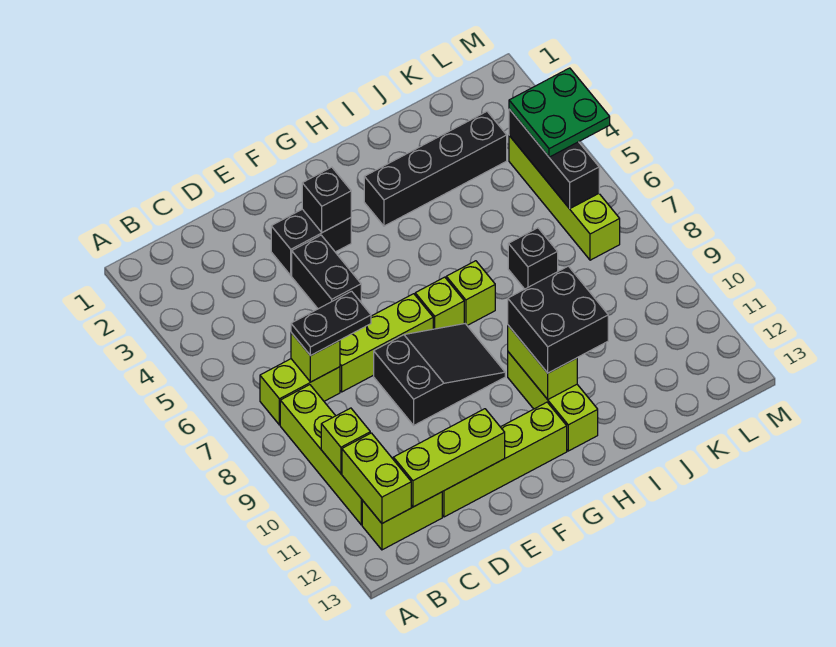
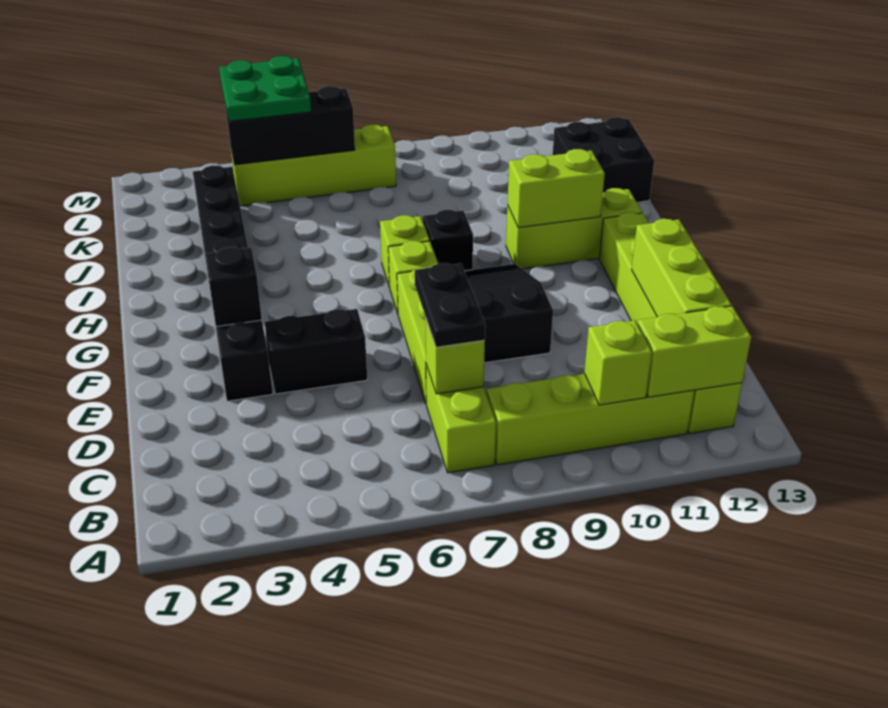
black brick H10:I11 level 3 -> black brick J12:K13 level 1
black brick J7 level 1 -> black brick H8 level 1

